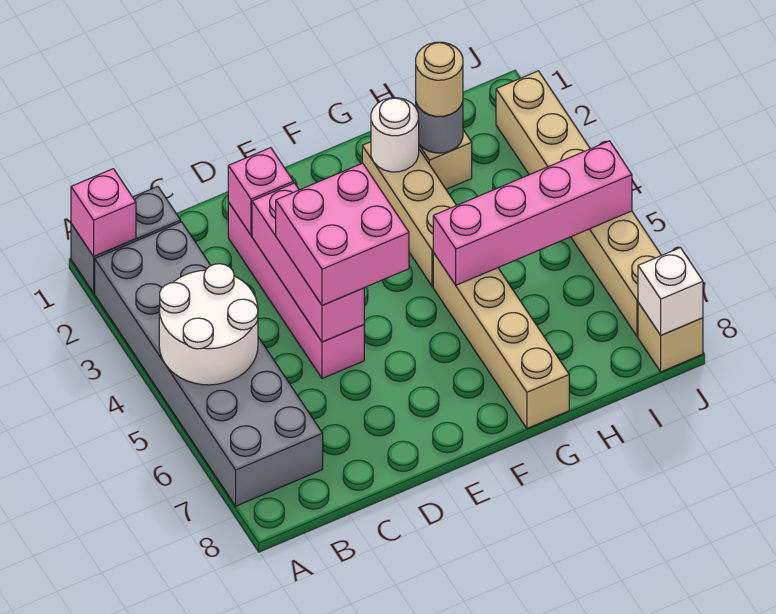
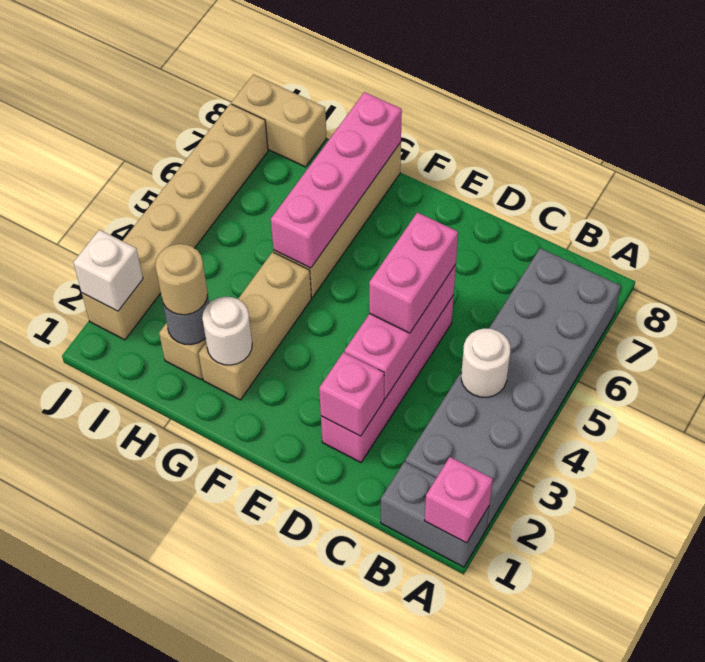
white round brick A4:B5 level 2 -> white round brick B4 level 2
pink brick D4:E5 level 3 -> pink brick D4:D5 level 3
pink brick G5:J5 level 2 -> pink brick G5:G8 level 2
tan brick J8 level 1 -> tan brick I8:J8 level 1
white brick J8 level 2 -> white brick J2 level 2

